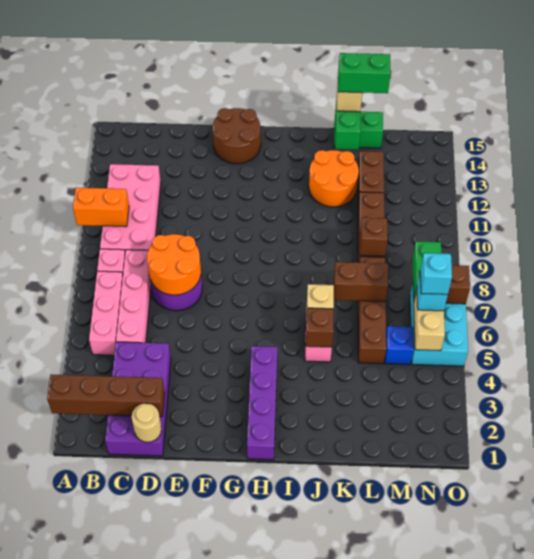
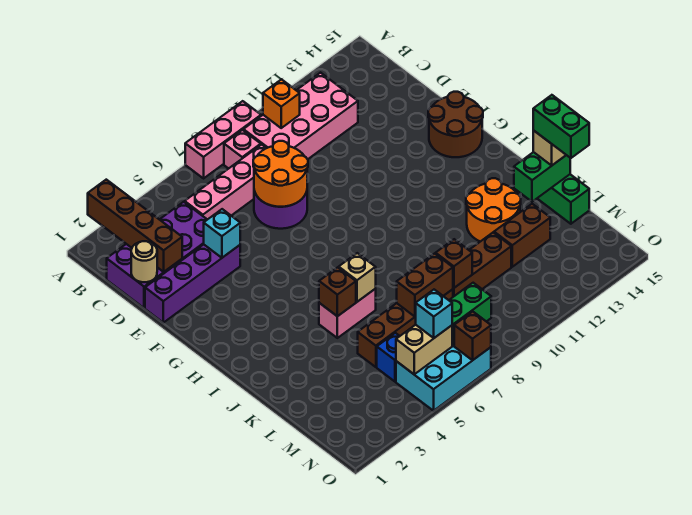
orange brick A10:B10 level 2 -> orange brick B10 level 2
pink brick B5:B7 level 1 -> pink brick A7:A9 level 1
purple brick H1:H4 level 1 -> purple brick E1:E4 level 1
brown brick K7:L7 level 2 -> brown brick L7:L8 level 2
cyan brick N6 level 4 -> cyan brick E4 level 2

